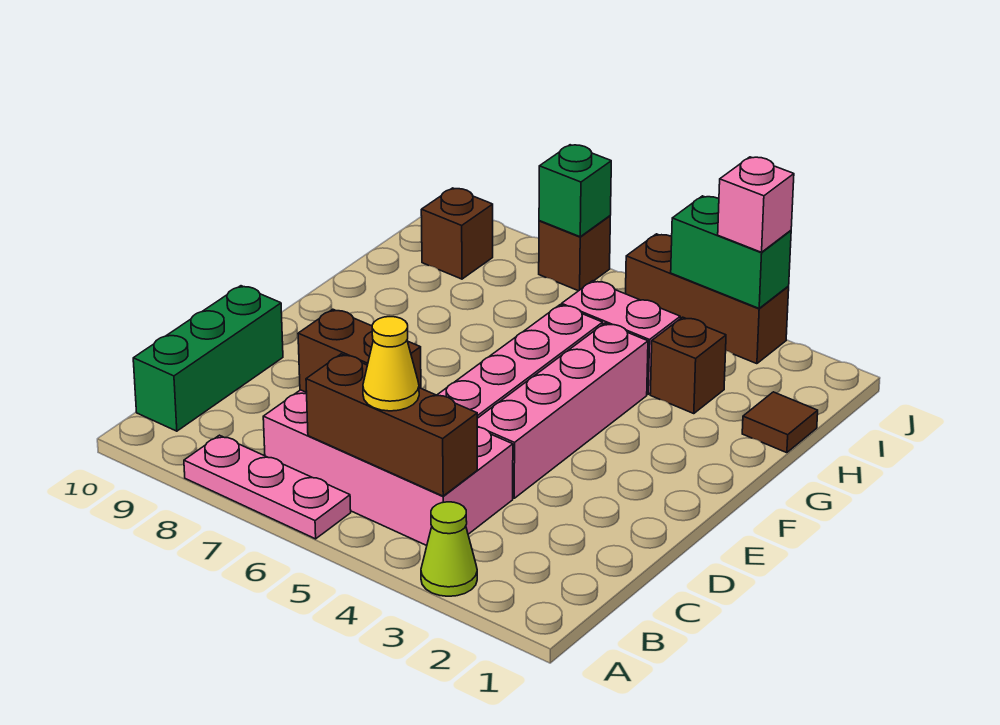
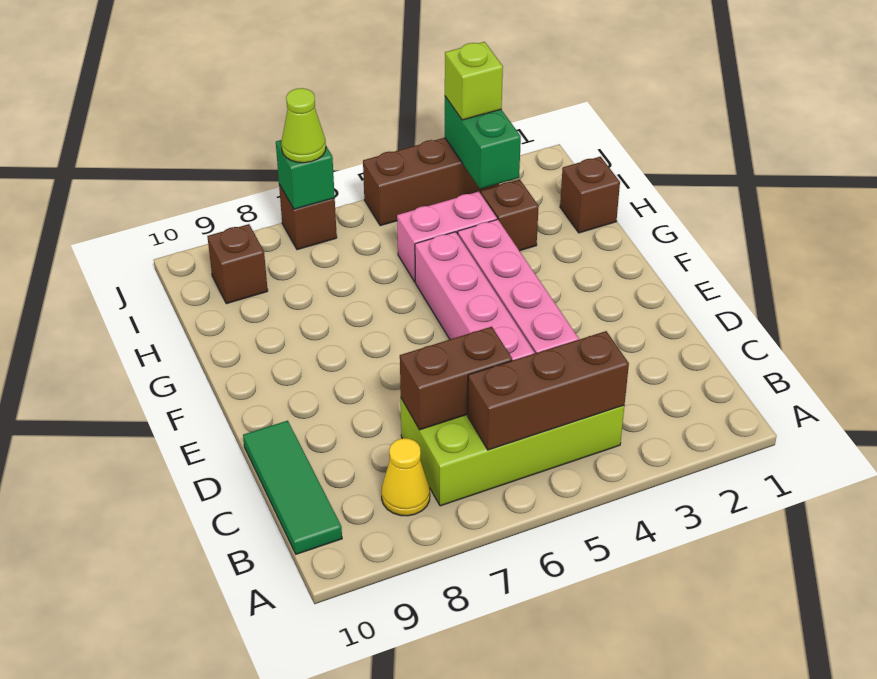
lime cone A3 level 1 -> lime cone J7 level 3
pink plate A6:A8 level 1 -> none
pink brick B4:C7 level 1 -> lime brick B4:C7 level 1
yellow cone B5 level 3 -> yellow cone B8 level 1
green brick B10:D10 level 1 -> green tile B10:D10 level 1
brown tile H1 level 1 -> brown brick H1 level 1
green brick J3:J4 level 2 -> green brick I3:J3 level 2
pink brick J3 level 3 -> lime brick J3 level 3

